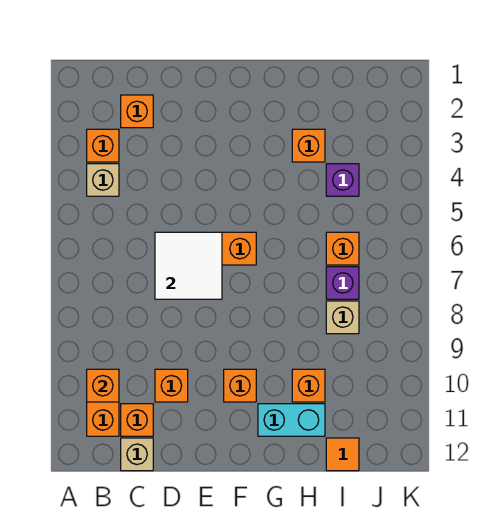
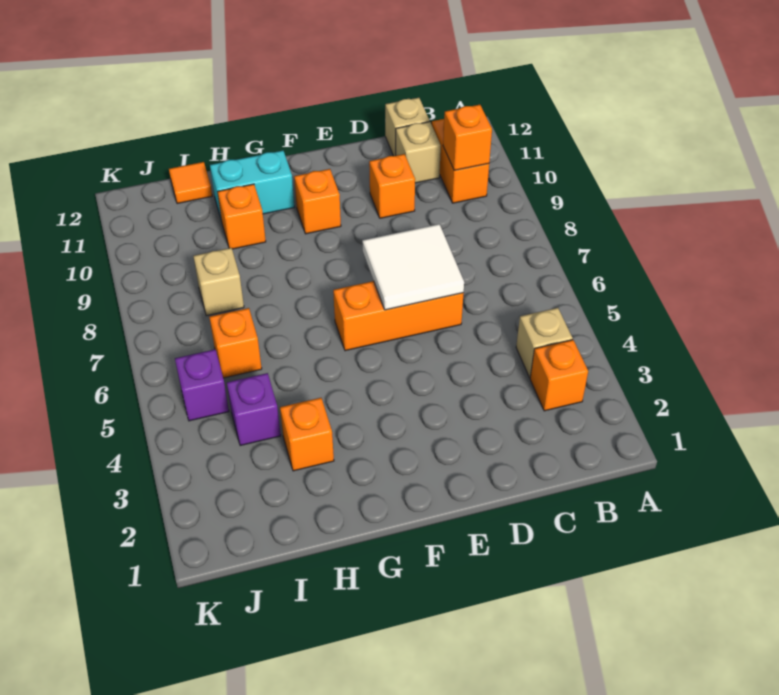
orange brick C2 level 1 -> none
orange brick C11 level 1 -> tan brick C11 level 1
purple brick I7 level 1 -> purple brick J5 level 1

